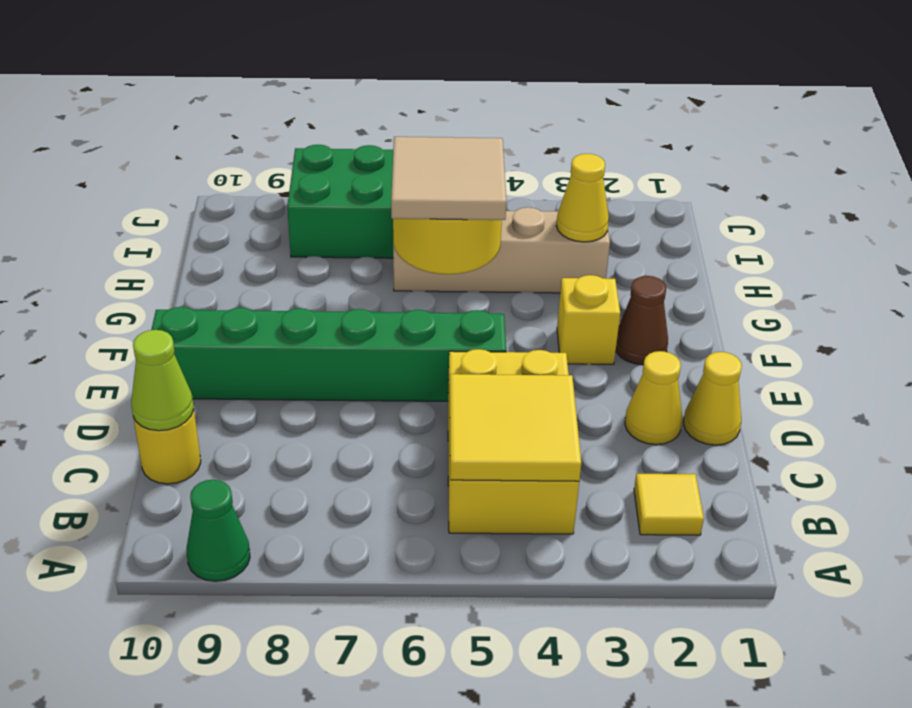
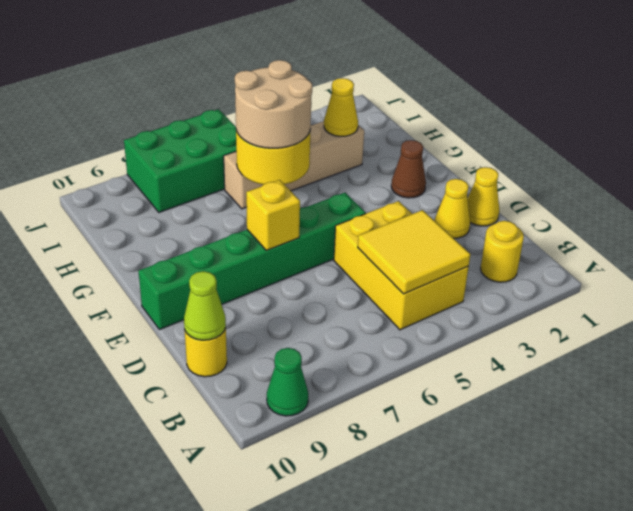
yellow tile B2 level 1 -> yellow round brick B2 level 1
yellow brick F3 level 1 -> yellow brick E7 level 2
tan tile G5:H6 level 3 -> tan round brick G5:H6 level 3

